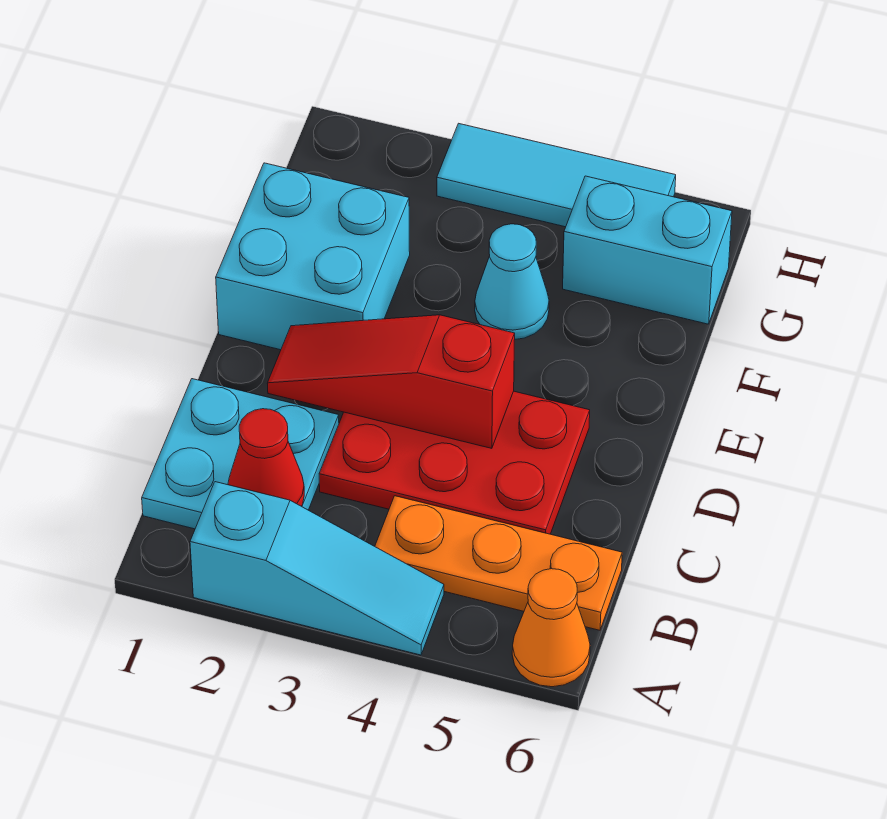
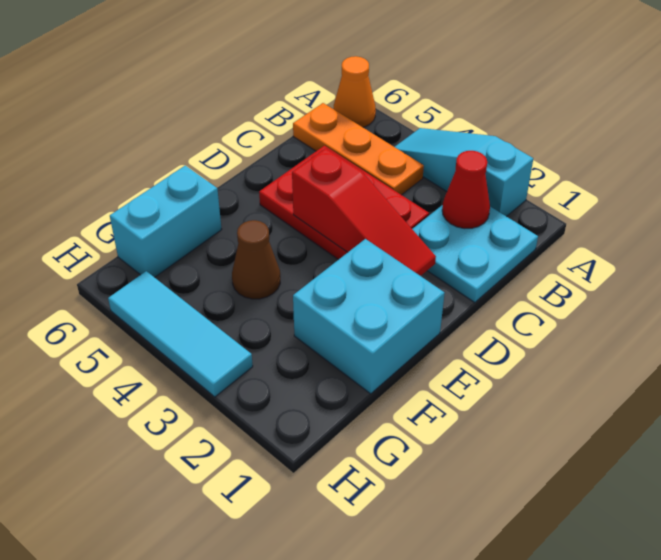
cyan cone F4 level 1 -> brown cone F4 level 1
cyan brick G5:G6 level 1 -> cyan brick F6:G6 level 1

